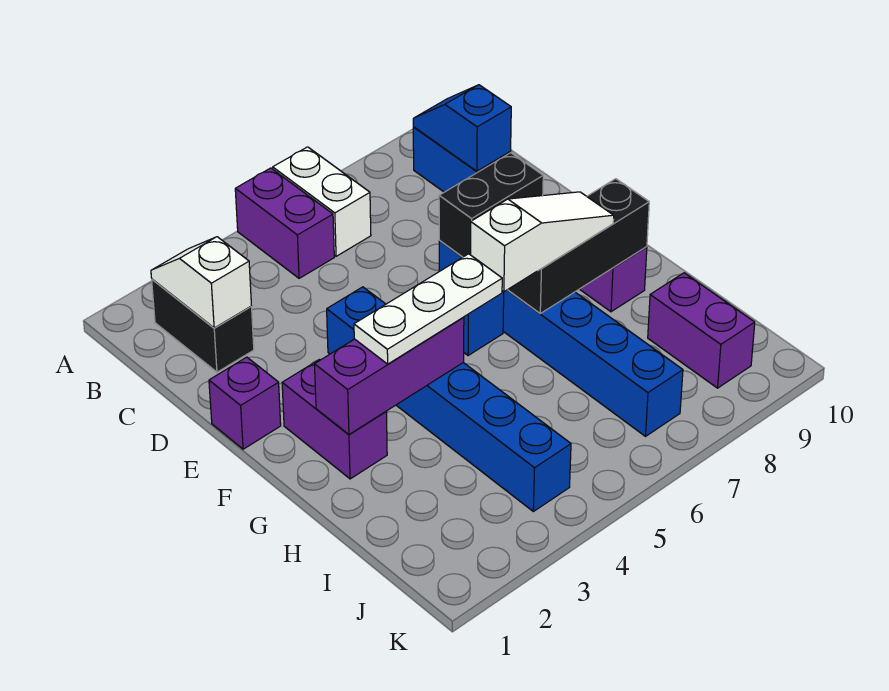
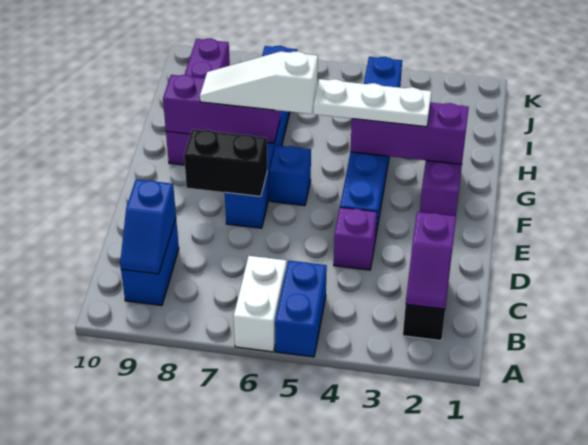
purple brick A5:B5 level 1 -> blue brick A5:B5 level 1
white slope B2:C2 level 2 top C -> purple slope B2:C2 level 2 top C
purple brick E1 level 1 -> purple brick D4 level 1
black brick G7:G9 level 2 -> purple brick G7:G9 level 2

